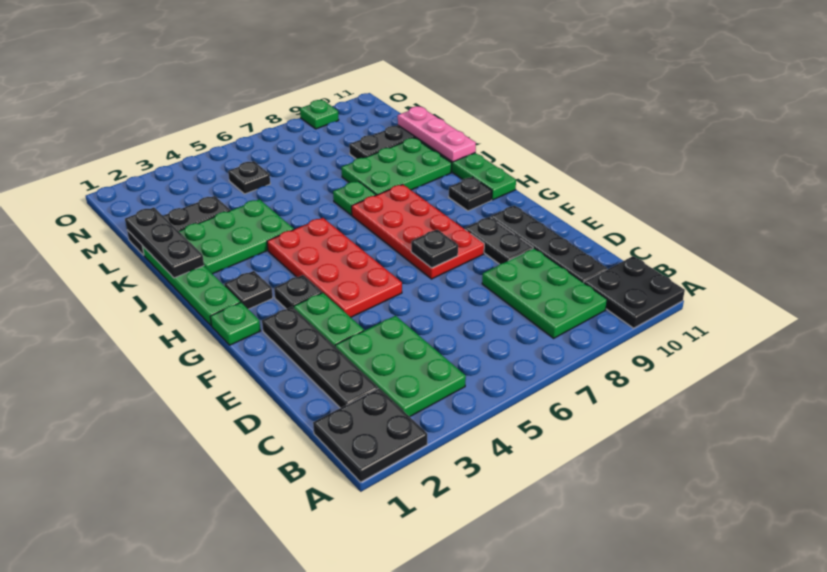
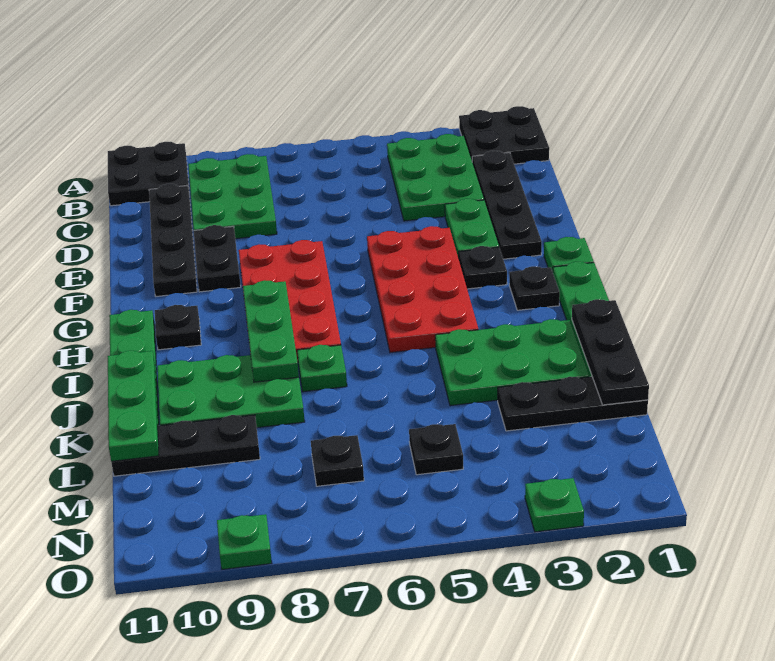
black plate F7 level 2 -> black plate M7 level 1
none -> green plate H8:J8 level 2
pink plate J11:L11 level 2 -> green plate J11:L11 level 2
none -> green plate O3 level 1

